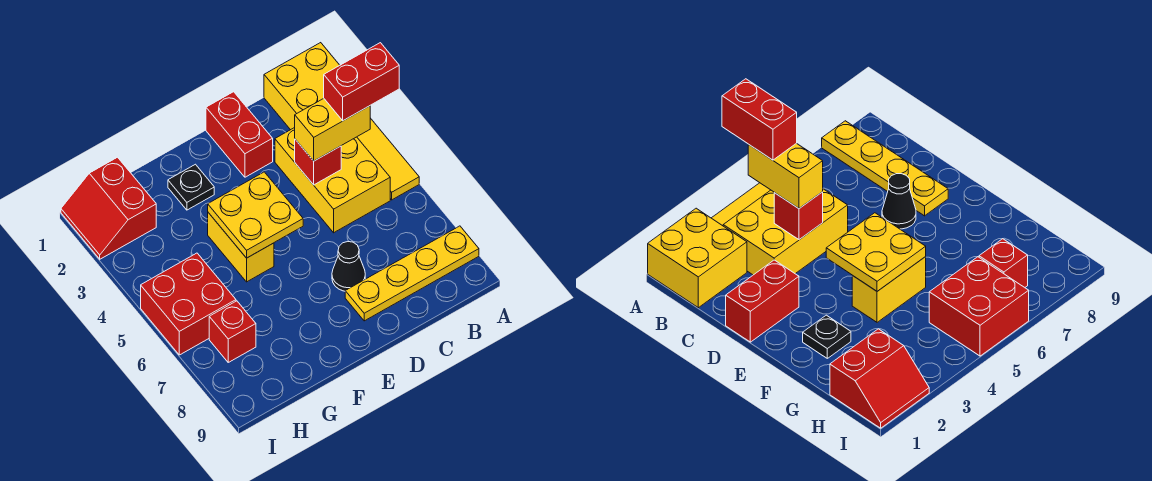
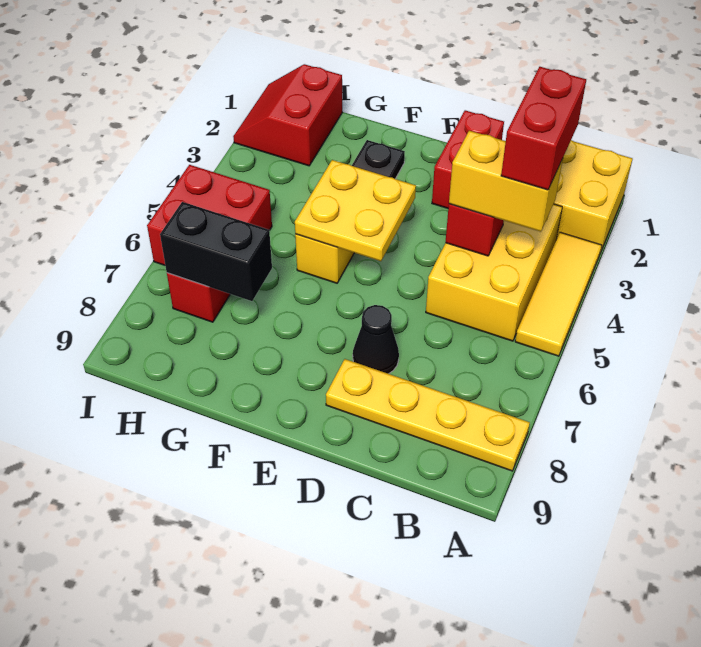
red brick A4:B4 level 4 -> red brick B3:B4 level 4
none -> black brick G7:H7 level 2

